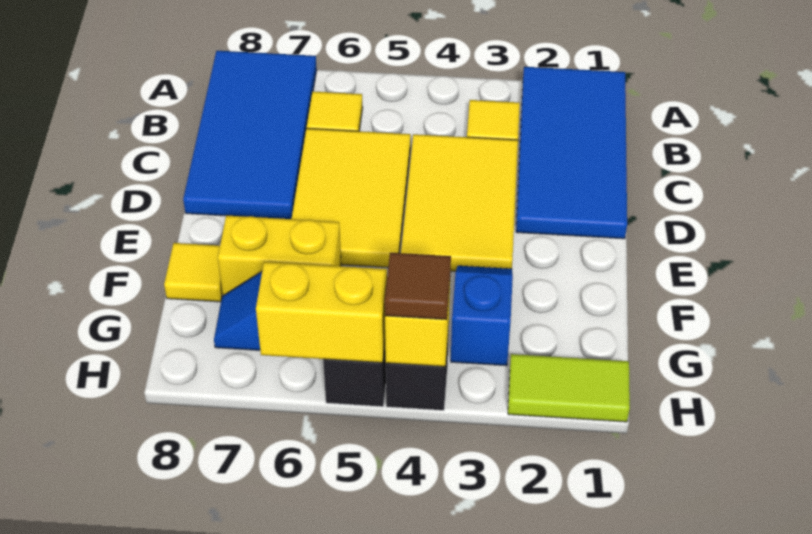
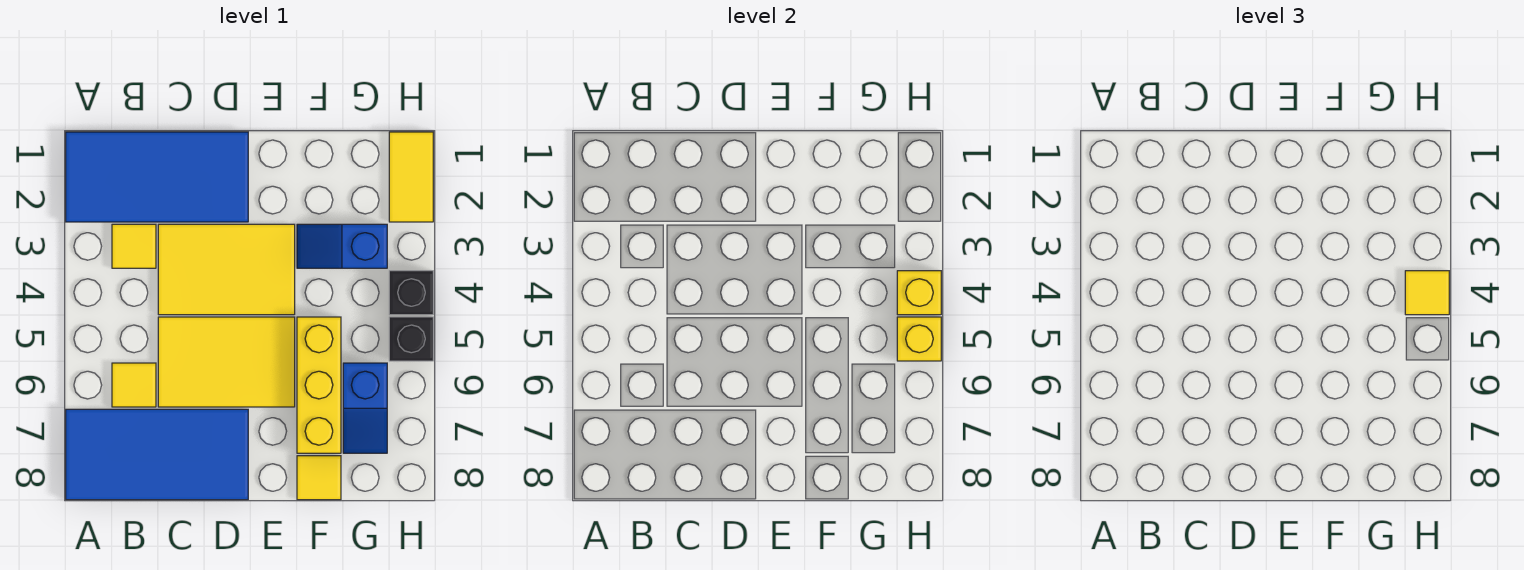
yellow brick F6:F7 level 1 -> yellow brick F5:F7 level 1
lime tile H1:H2 level 1 -> yellow tile H1:H2 level 1
brown tile H4 level 3 -> yellow tile H4 level 3
yellow brick H5:H6 level 2 -> yellow brick H5 level 2

